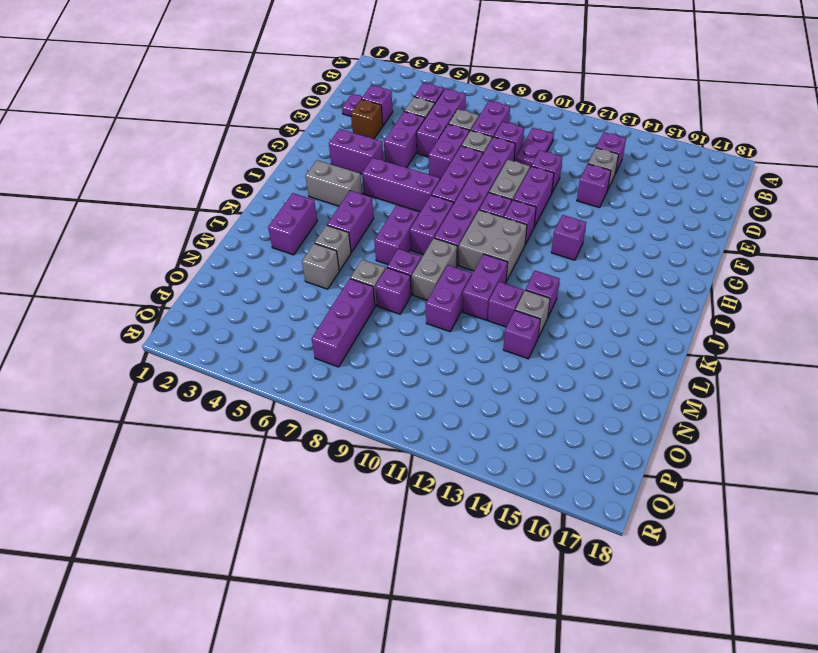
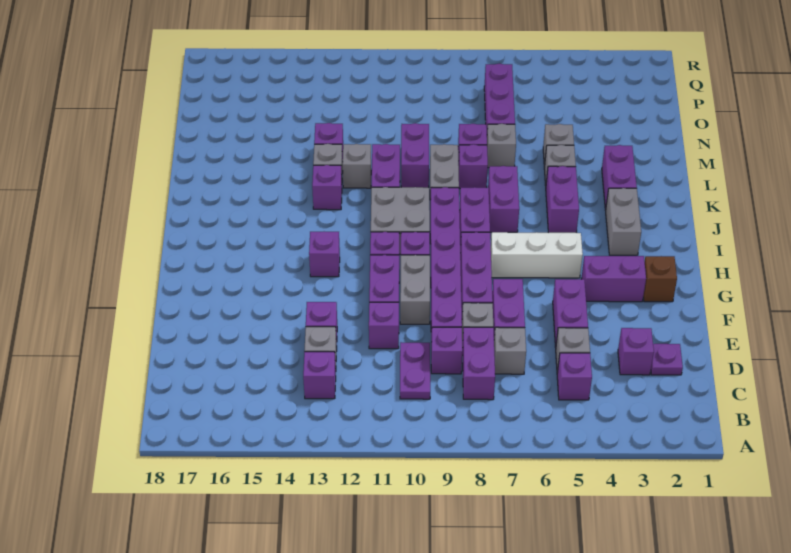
purple brick C6:E6 level 1 -> none
brown brick E3 level 1 -> brown brick G2 level 1
purple brick H5:H7 level 1 -> white brick H5:H7 level 1
grey brick I3:I4 level 1 -> grey brick I3:J3 level 1
purple brick L12 level 1 -> grey brick L12 level 1

